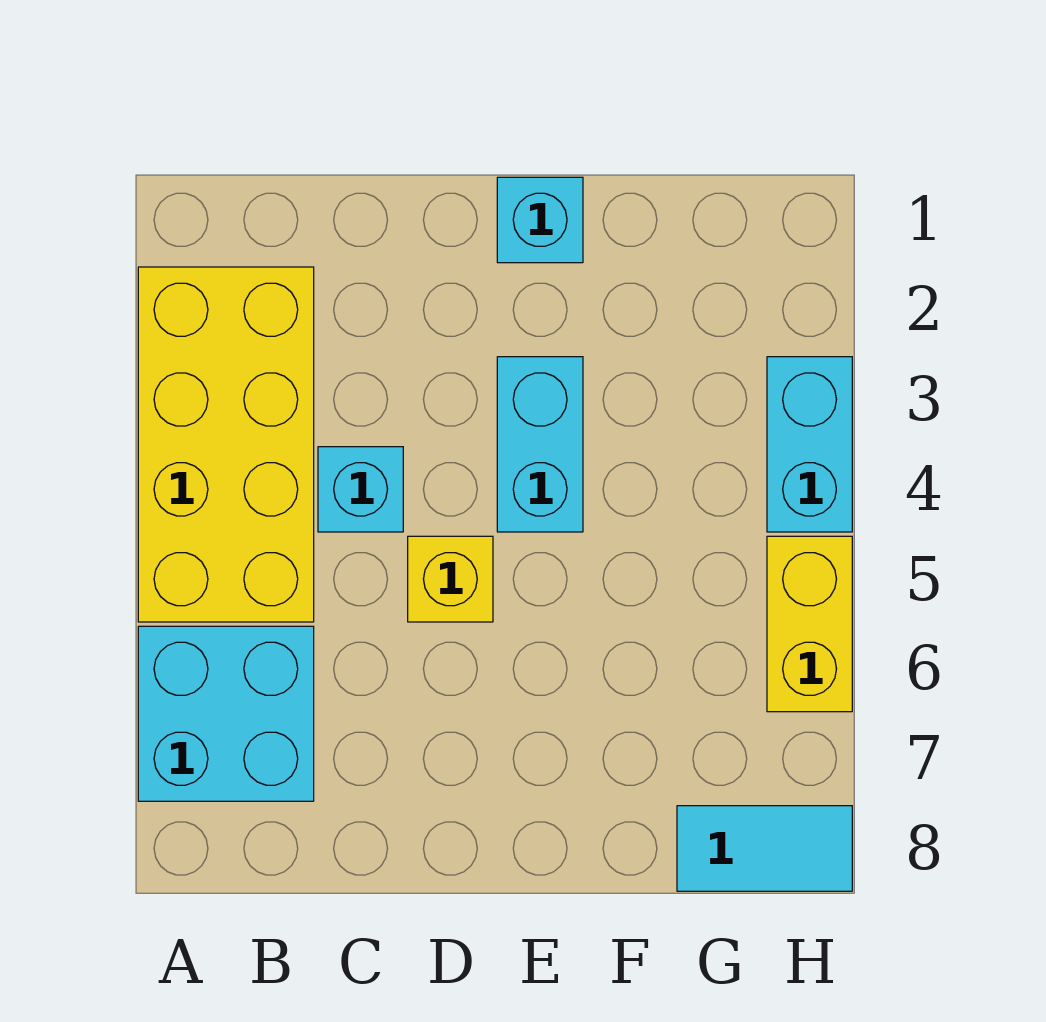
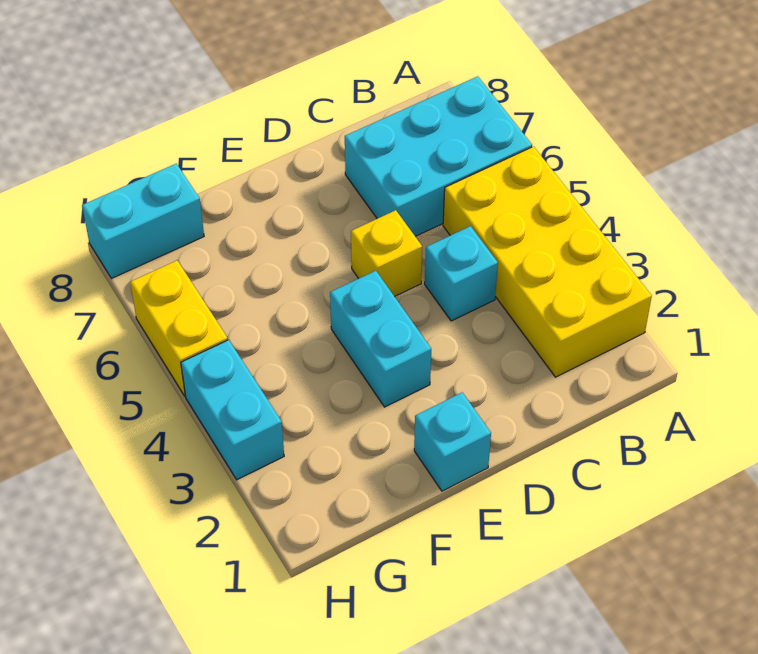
cyan brick A6:B7 level 1 -> cyan brick A6:C7 level 1
cyan tile G8:H8 level 1 -> cyan brick G8:H8 level 1

